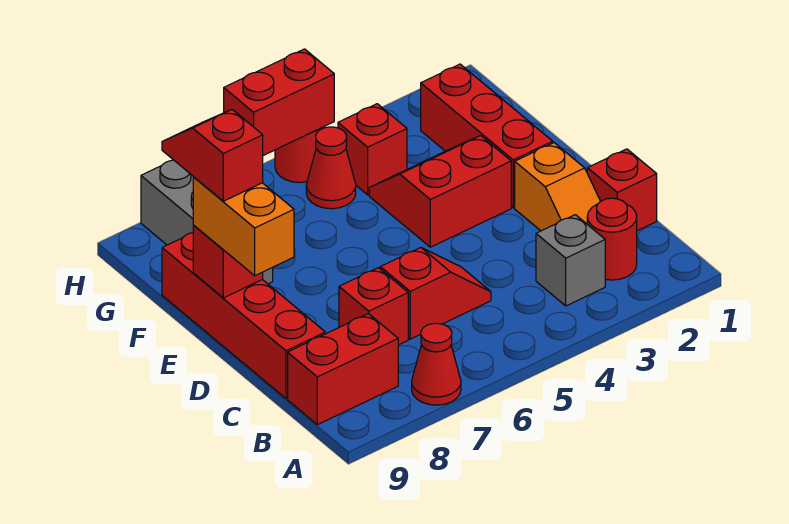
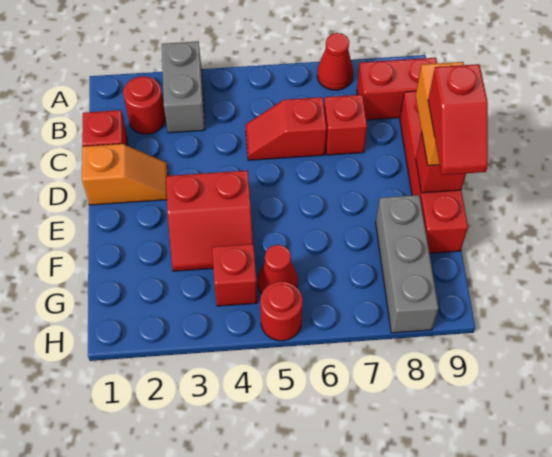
grey brick B3 level 1 -> grey brick A3:B3 level 1
orange slope C2:D2 level 1 top D -> orange slope D1:D2 level 1 top 1
red brick E2:G2 level 1 -> none
red brick H5:H6 level 2 -> none

